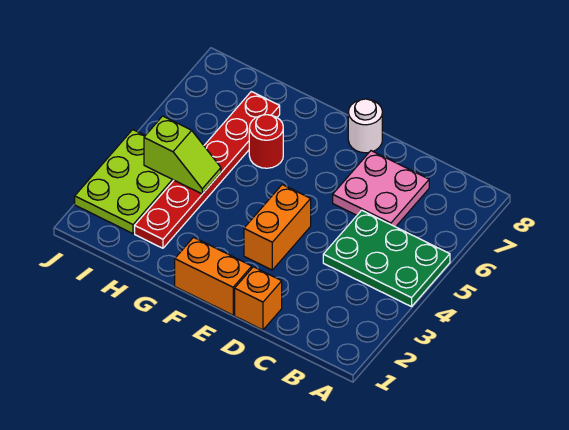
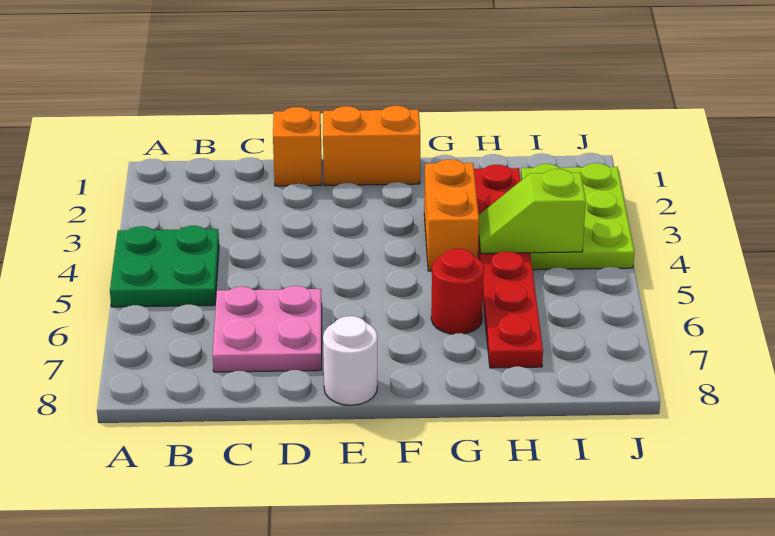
green plate A4:C5 level 1 -> green plate A4:B5 level 1
orange brick E3:E4 level 1 -> orange brick G3:G4 level 1

